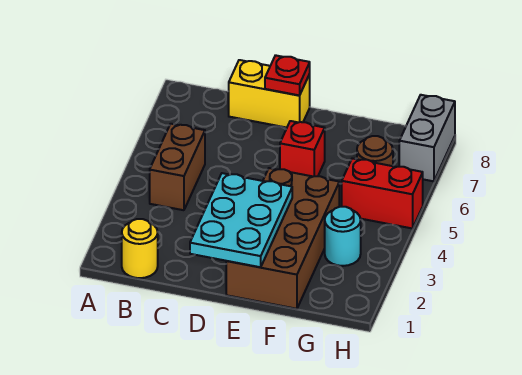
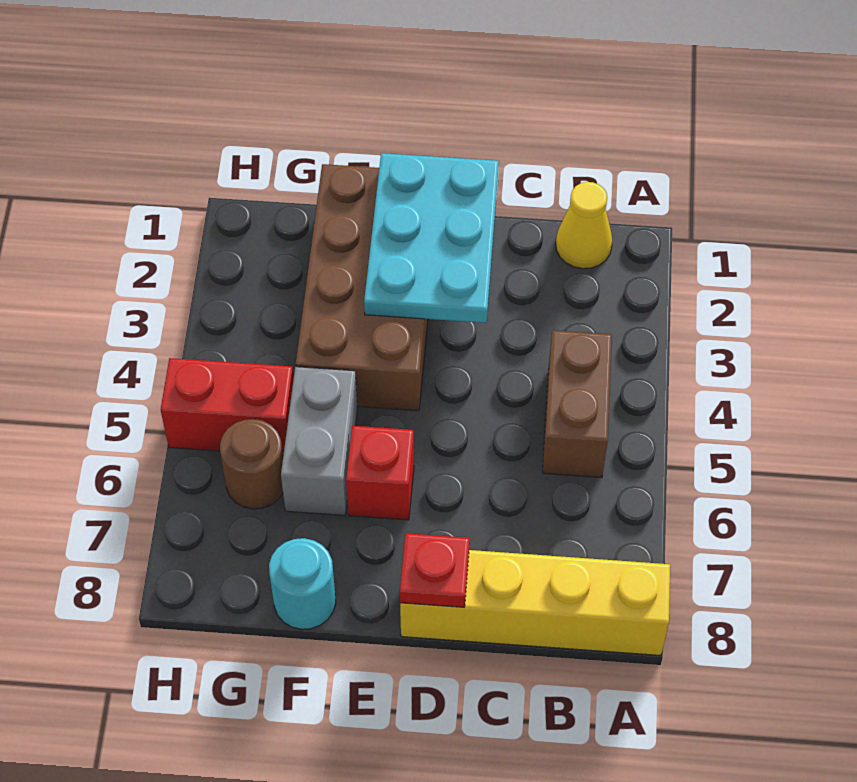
yellow round brick B1 level 1 -> yellow cone B1 level 1
yellow brick C8:D8 level 1 -> yellow brick A8:D8 level 1
cyan round brick G3 level 1 -> cyan round brick F8 level 1
grey brick H7:H8 level 1 -> grey brick F5:F6 level 1

